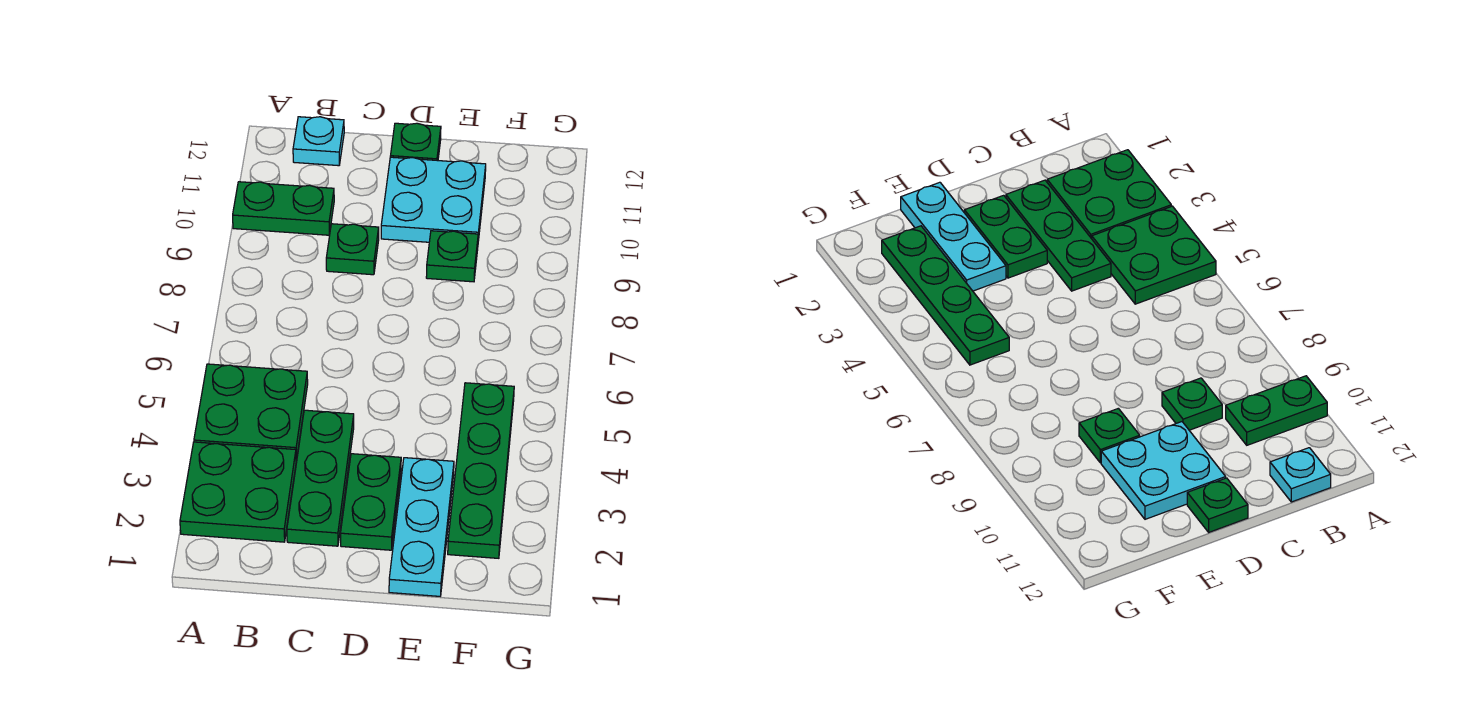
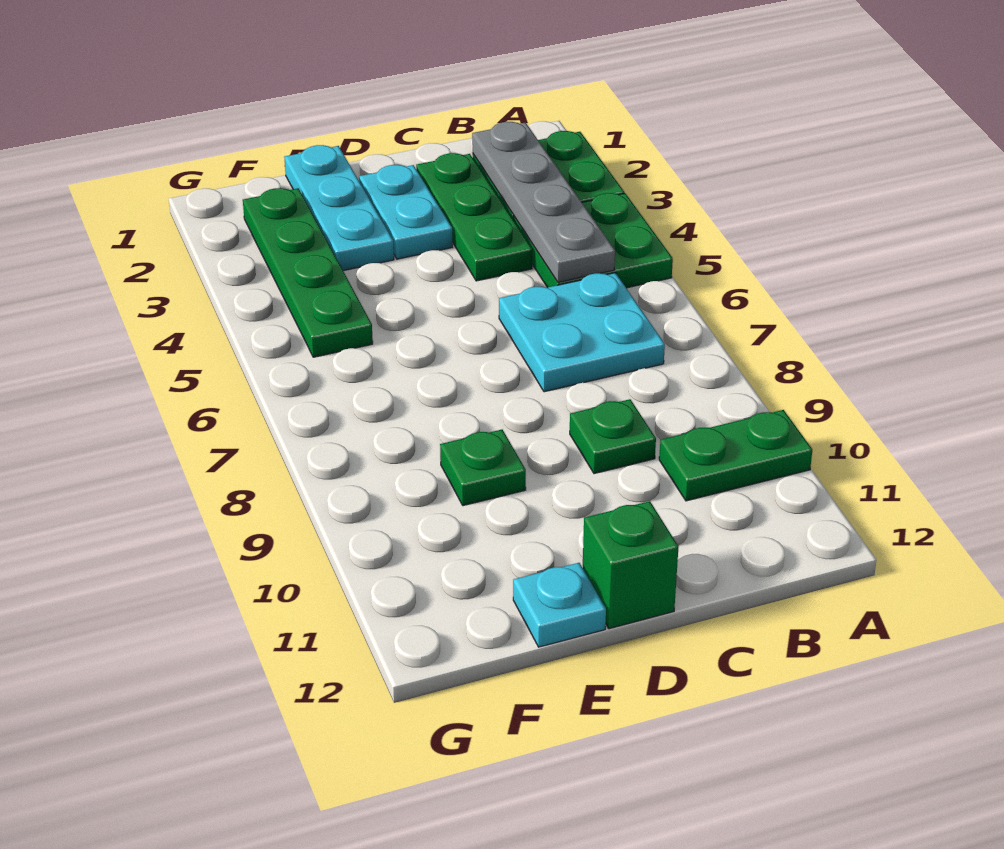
none -> grey plate B2:B5 level 2
cyan plate B12 level 1 -> cyan plate E12 level 1
green plate D2:D3 level 1 -> cyan plate D2:D3 level 1
cyan plate D10:E11 level 1 -> cyan plate B6:C7 level 1
green plate D12 level 1 -> green brick D12 level 1

